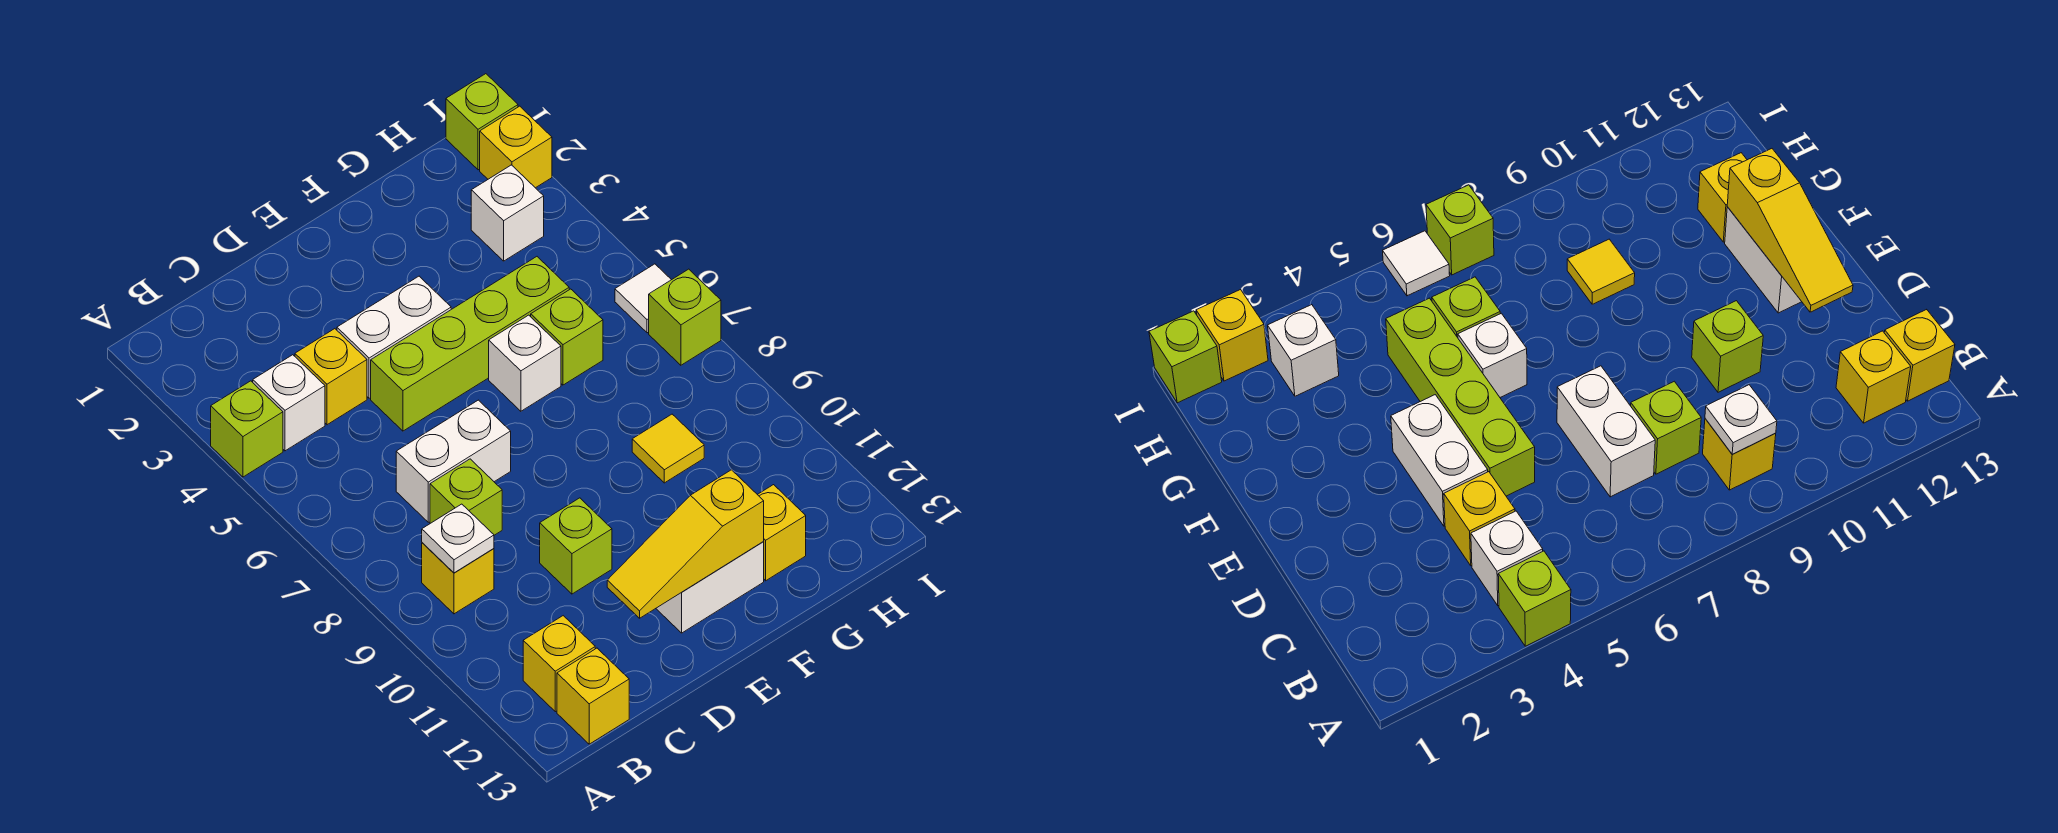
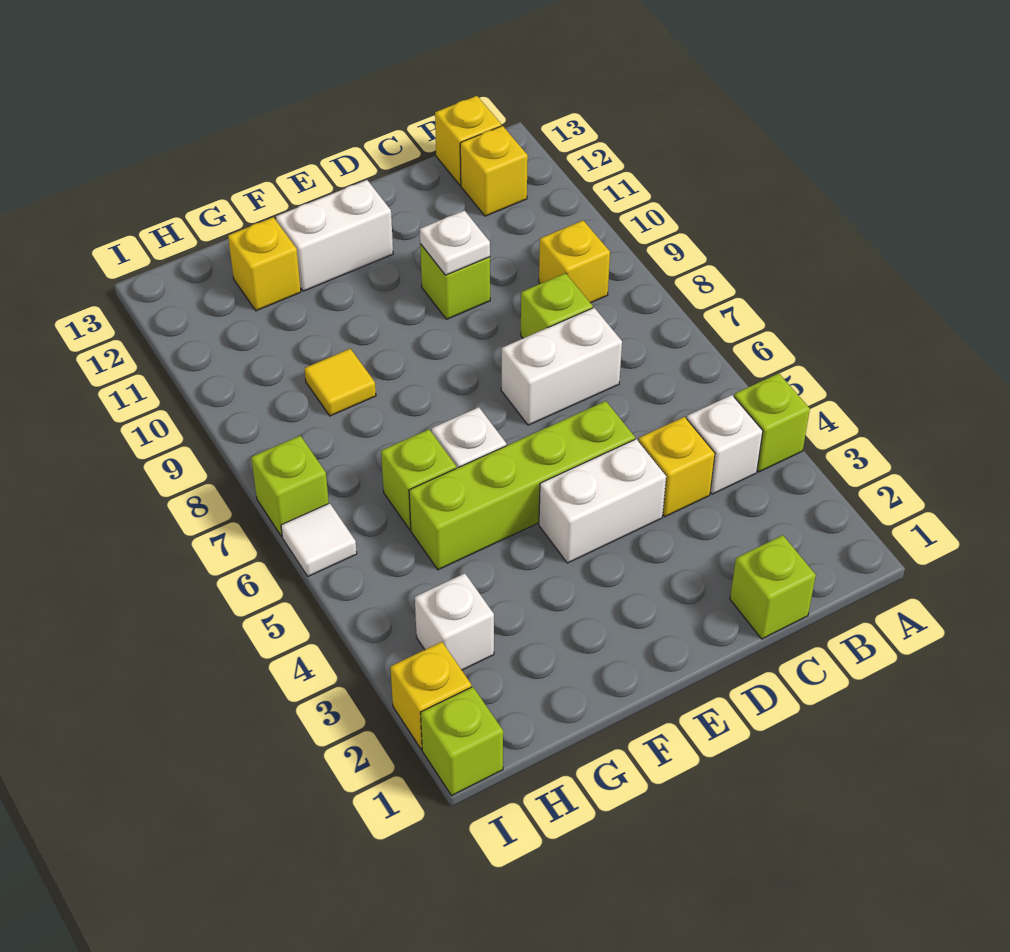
white plate B9 level 2 -> white plate D10 level 2
none -> lime brick C1 level 1
yellow slope D12:F12 level 2 top F -> none

